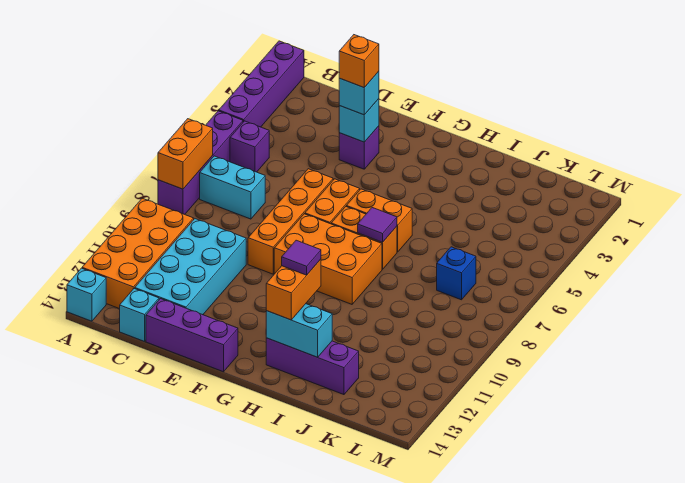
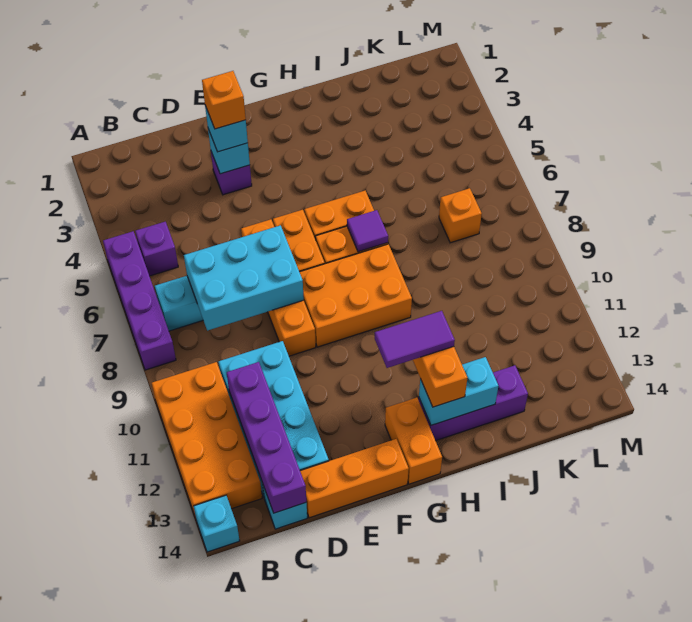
purple brick A1:A4 level 1 -> purple brick C11:C14 level 2
orange brick A7:A8 level 2 -> orange brick G13:G14 level 1
none -> cyan brick C7:E8 level 2
purple brick D14:F14 level 1 -> orange brick D14:F14 level 1
purple tile H12 level 4 -> purple tile G12:H12 level 4
blue brick K7 level 1 -> orange brick K7 level 1

